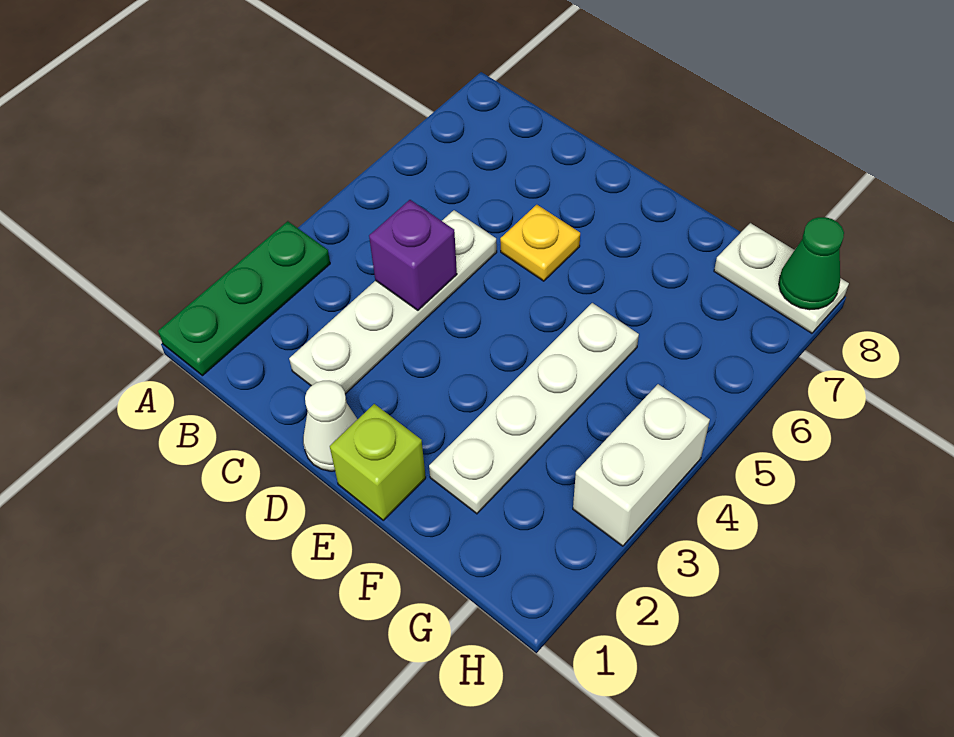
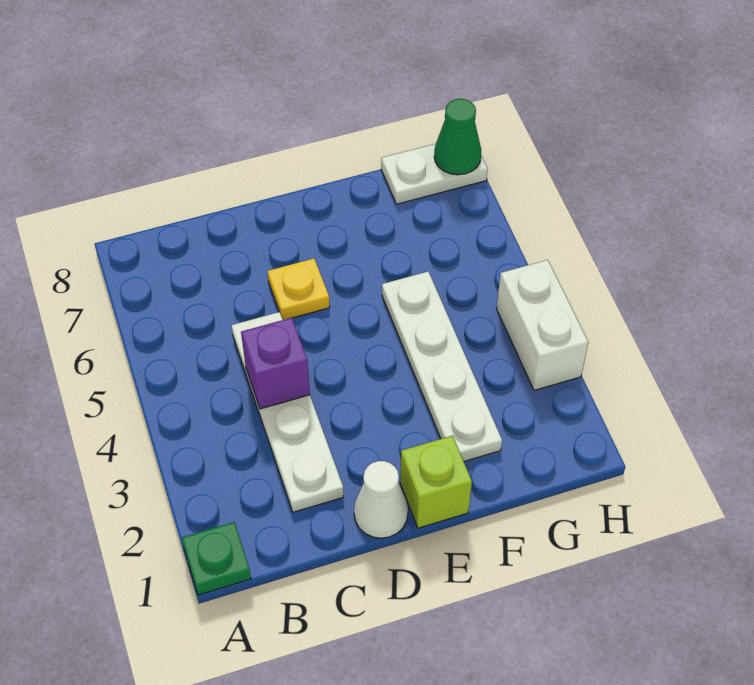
green plate A1:A3 level 1 -> green plate A1 level 1

